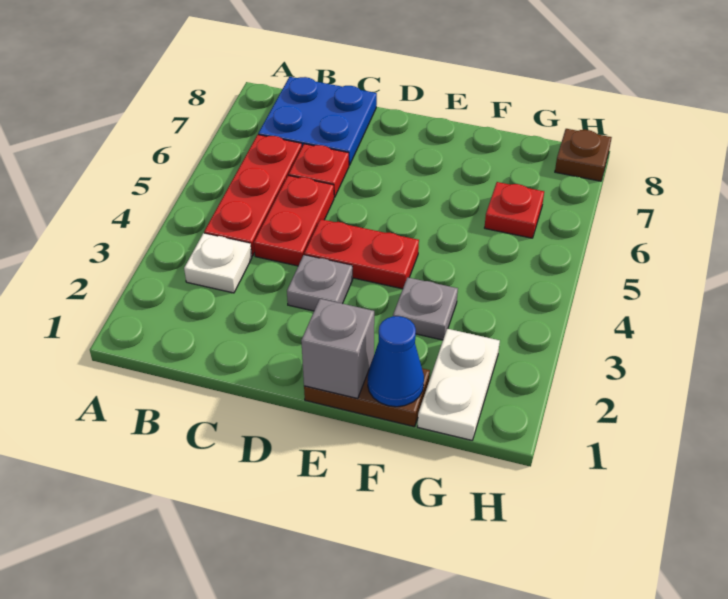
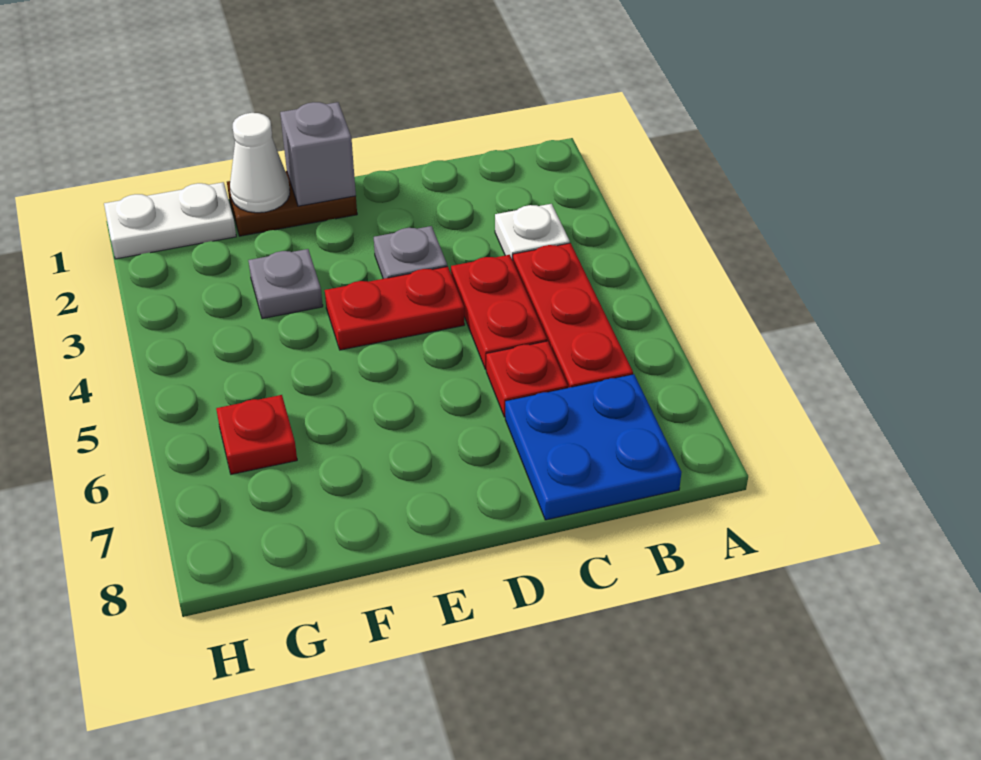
blue cone F1 level 2 -> white cone F1 level 2
white plate G1:G2 level 1 -> white plate G1:H1 level 1
brown plate H8 level 1 -> none

